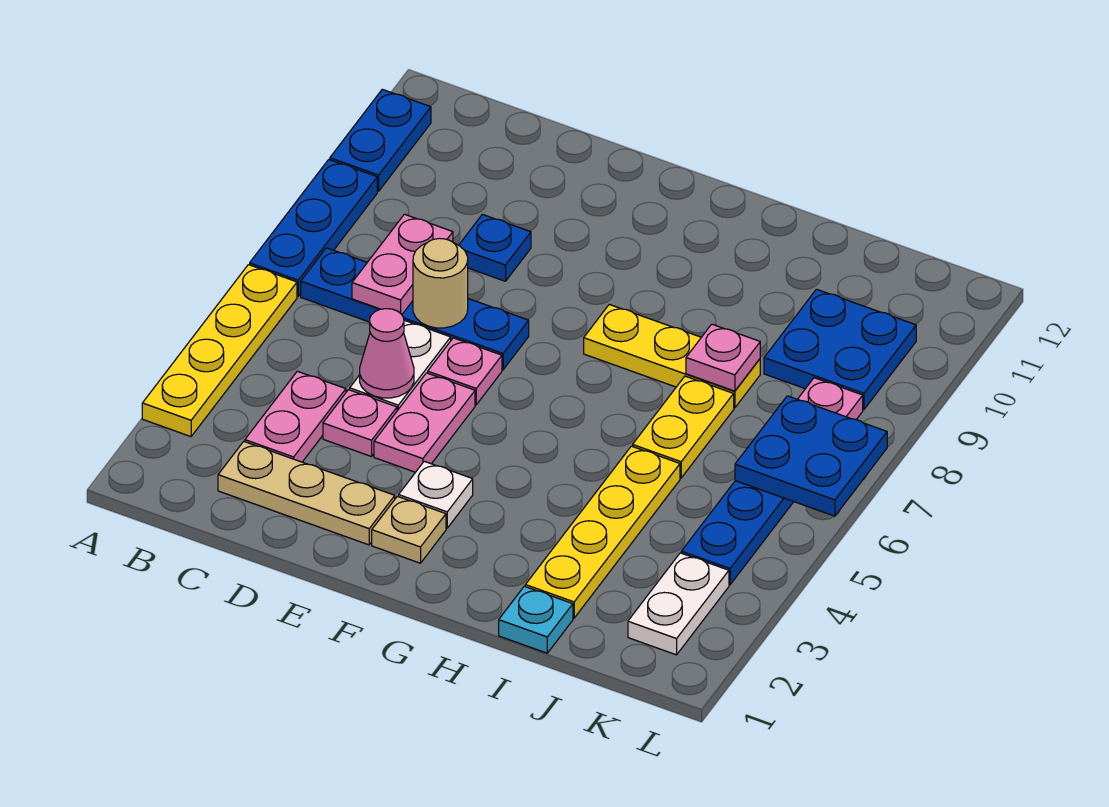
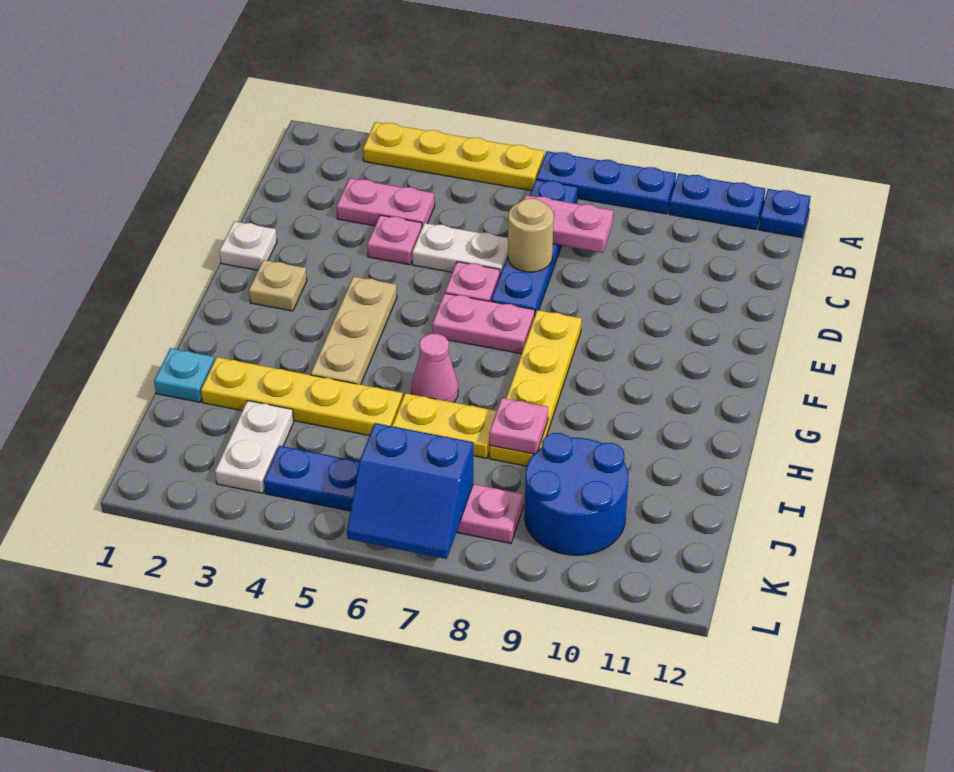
tan plate C2:E2 level 1 -> tan plate F4:H4 level 1
pink cone D5 level 2 -> pink cone H6 level 1
blue plate D9 level 1 -> blue plate A12 level 1
pink plate E4:E5 level 1 -> pink plate F6:F7 level 1
white plate F3 level 1 -> white plate E1 level 1
yellow plate G8:I8 level 1 -> yellow plate F8:I8 level 1
blue plate J9:K10 level 1 -> blue round brick J9:K10 level 1
white plate K2:K3 level 1 -> white plate J3:K3 level 1
blue plate K6:L7 level 2 -> blue slope K6:L7 level 2 top K

